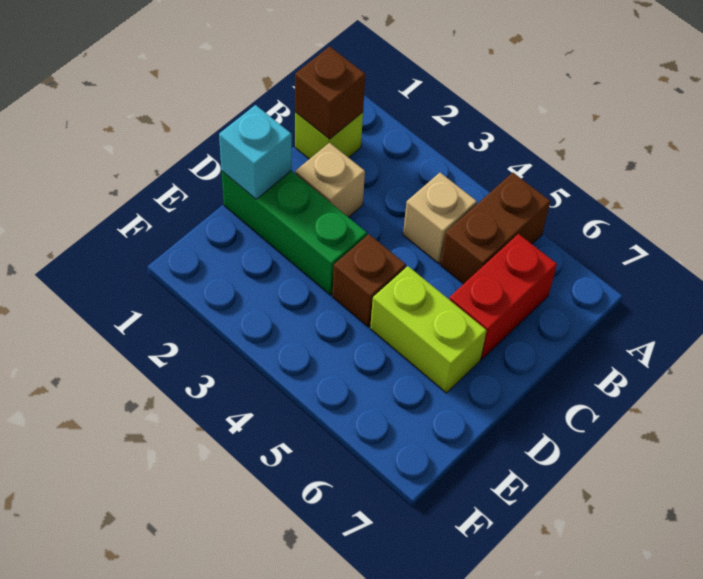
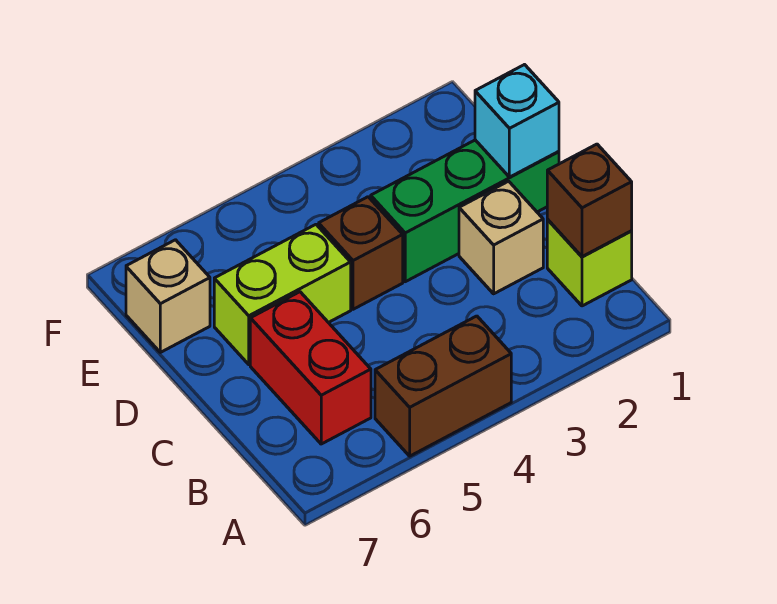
brown brick A5:B5 level 1 -> brown brick A4:A5 level 1
tan brick B4 level 1 -> tan brick E7 level 1

